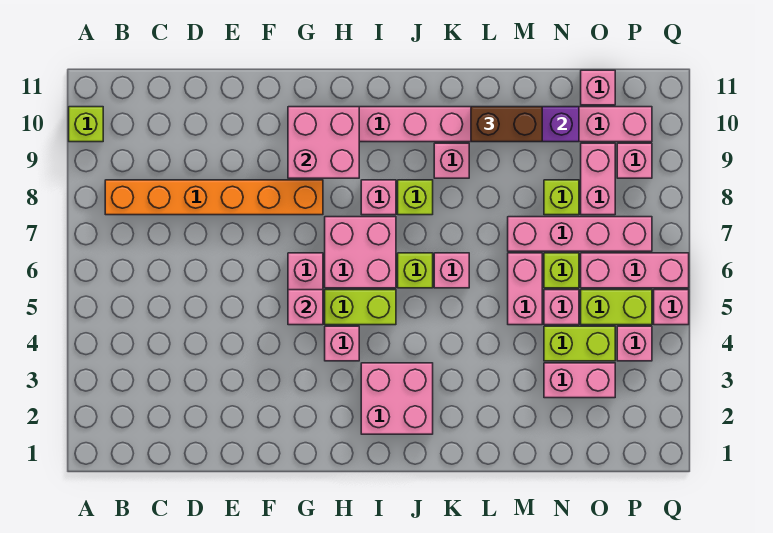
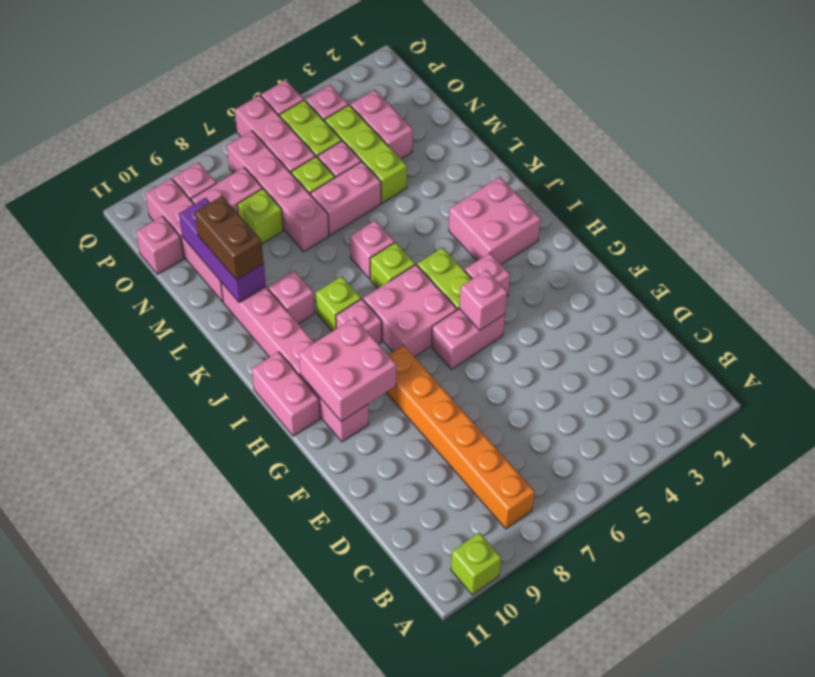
none -> pink brick H11:I11 level 1
lime brick N4:O4 level 1 -> lime brick M4:O4 level 1

